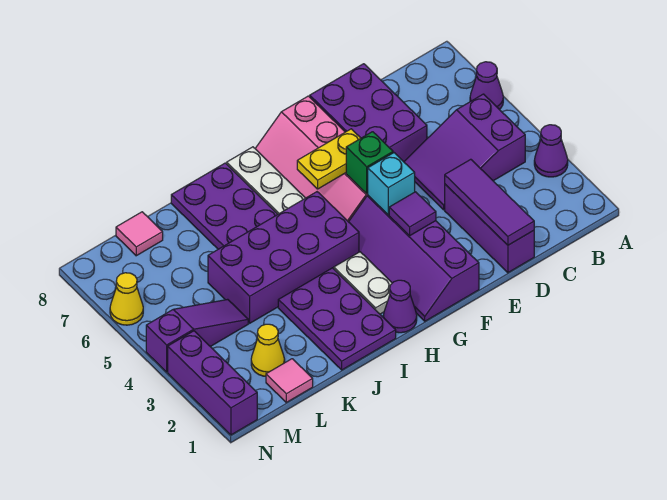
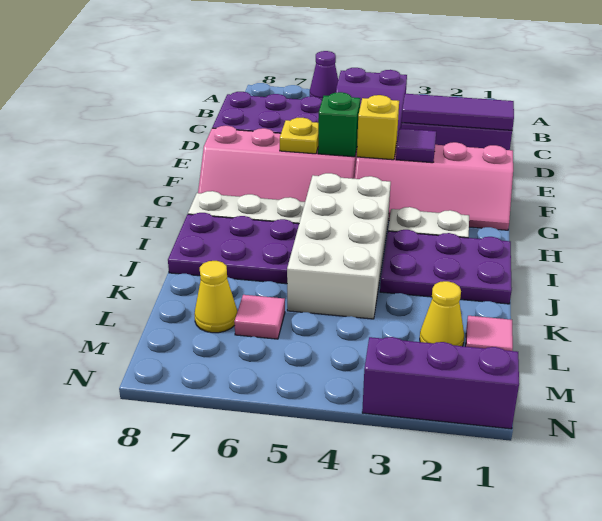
purple cone A3 level 1 -> none
purple slope F1:G4 level 1 top F -> pink slope F1:G4 level 1 top F
cyan brick F4 level 2 -> yellow brick F4 level 2
yellow plate F6:G6 level 2 -> yellow plate F6 level 2
purple cone H1 level 1 -> none
purple brick H4:K5 level 1 -> white brick H4:K5 level 1
purple slope L4:N4 level 1 top N -> none
pink tile L8 level 1 -> pink tile L6 level 1
yellow cone N6 level 1 -> yellow cone L7 level 1

